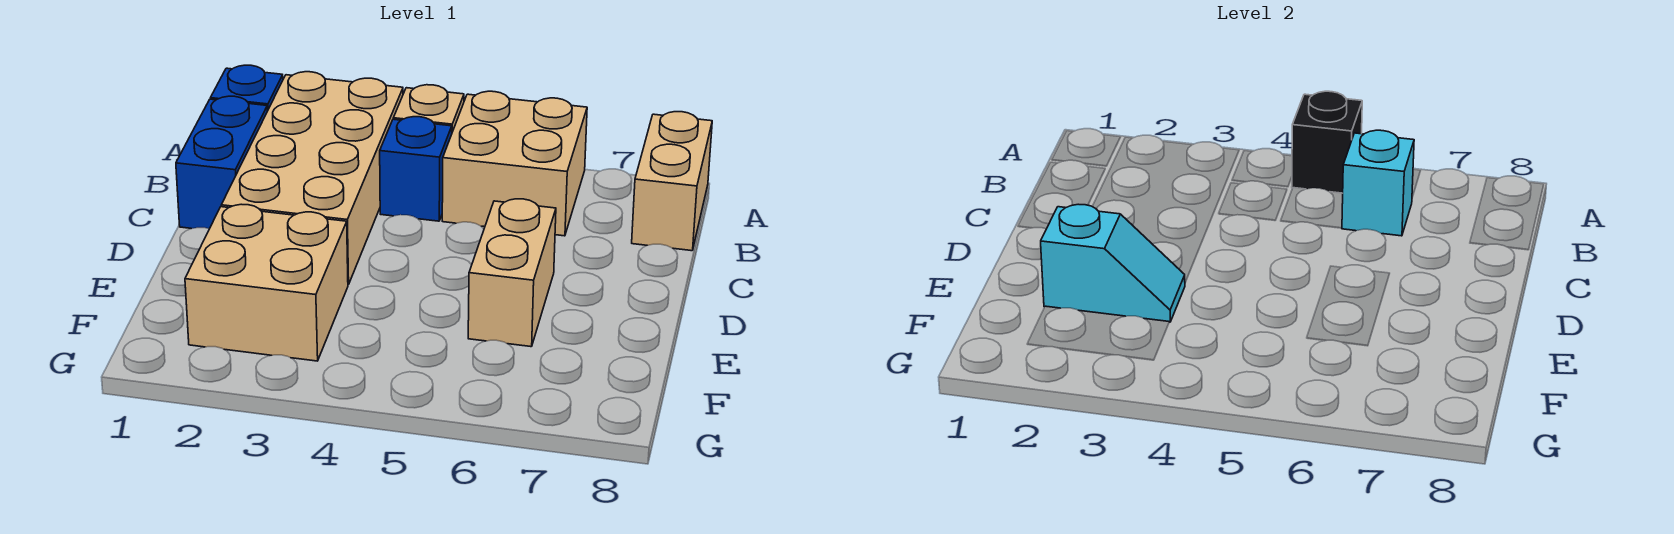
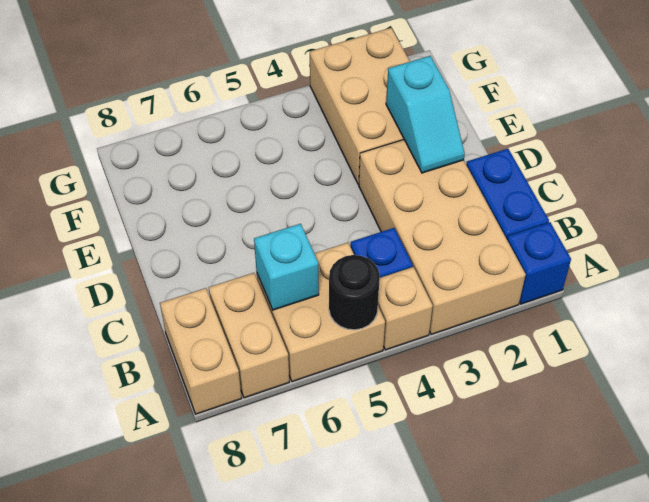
black brick A5 level 2 -> black round brick A5 level 2
tan brick D6:E6 level 1 -> tan brick A7:B7 level 1
tan brick E2:F3 level 1 -> tan brick E2:G3 level 1
cyan slope E2:E3 level 2 top 2 -> cyan slope D2:E2 level 2 top E

